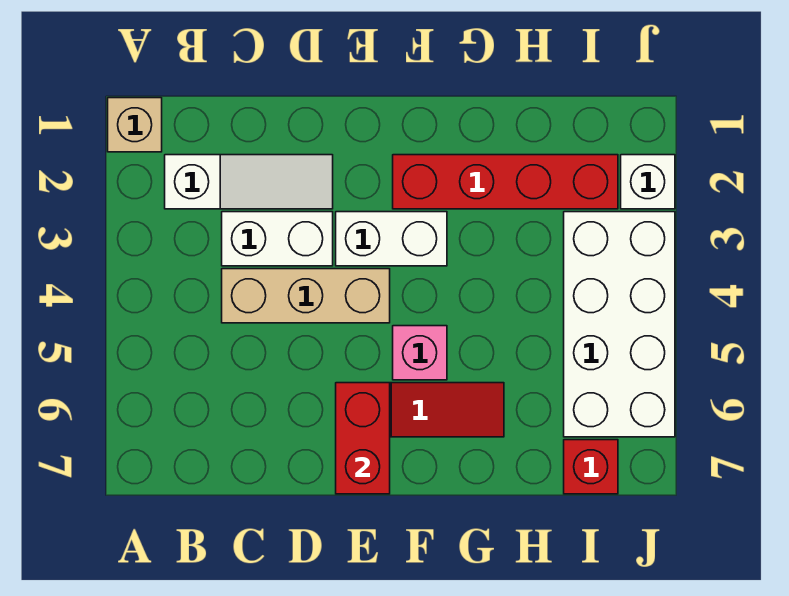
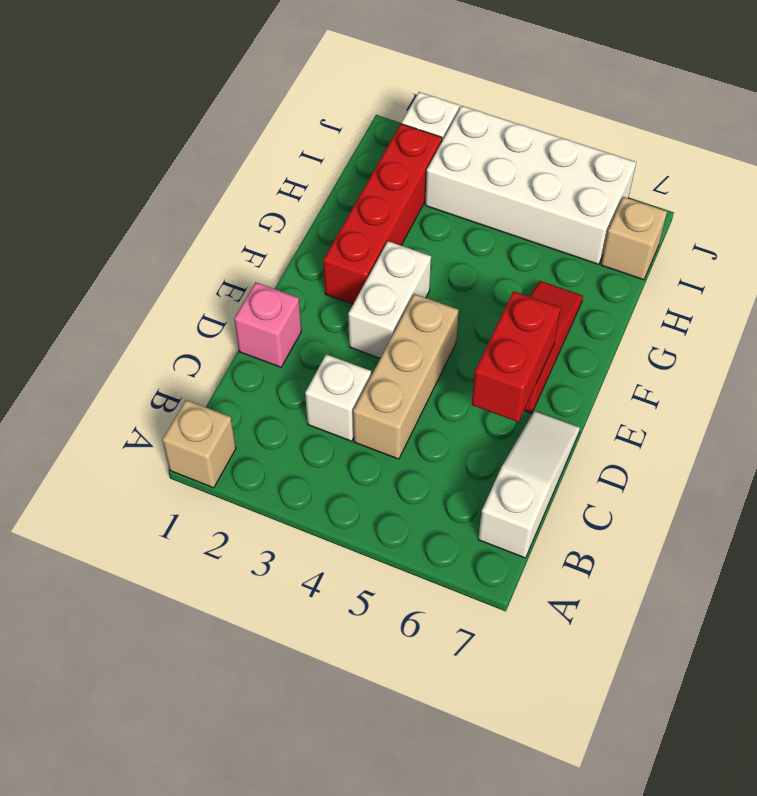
white slope B2:D2 level 1 top B -> white slope B7:D7 level 1 top B
white brick C3:D3 level 1 -> white brick C3 level 1
red brick E6:E7 level 2 -> red brick D6:E6 level 2
pink brick F5 level 1 -> pink brick D1 level 1
red brick I7 level 1 -> tan brick I7 level 1

